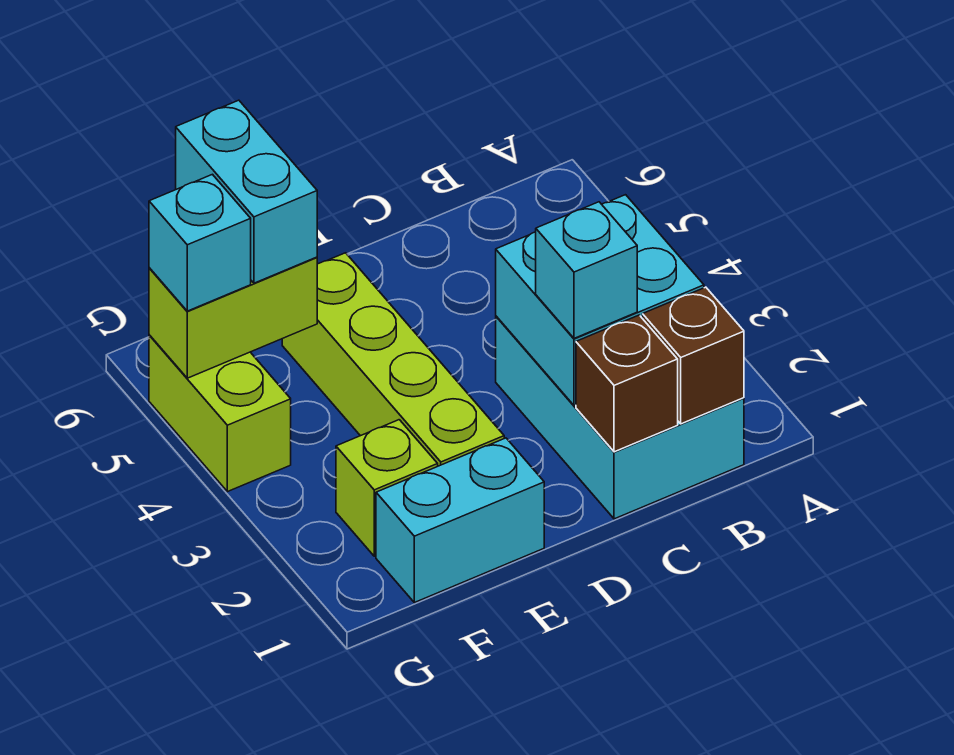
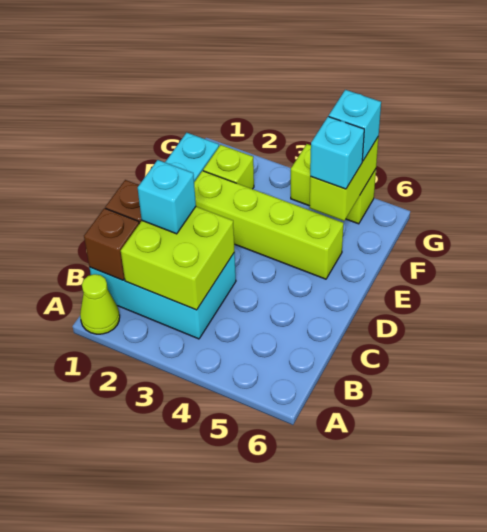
none -> lime cone A1 level 1
cyan brick B2:C3 level 2 -> lime brick B2:C3 level 2
cyan brick F5:F6 level 3 -> cyan brick F5 level 3

